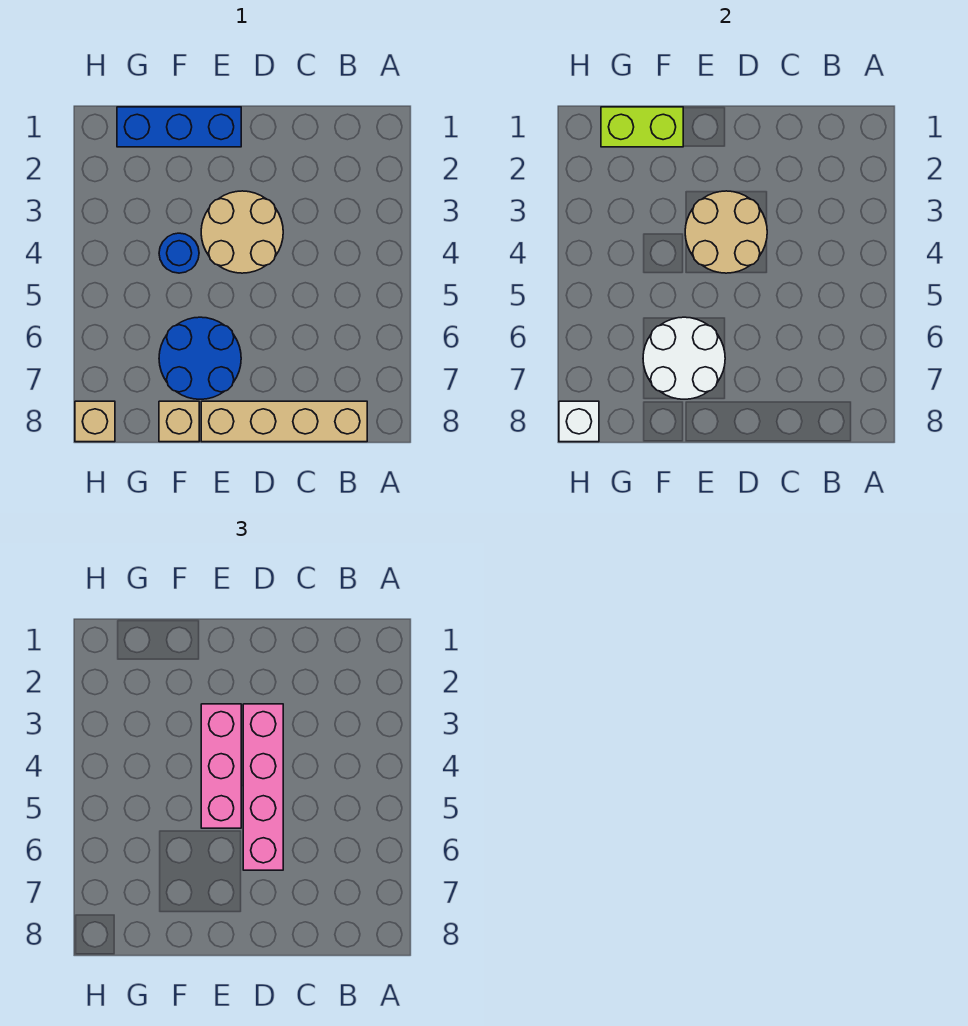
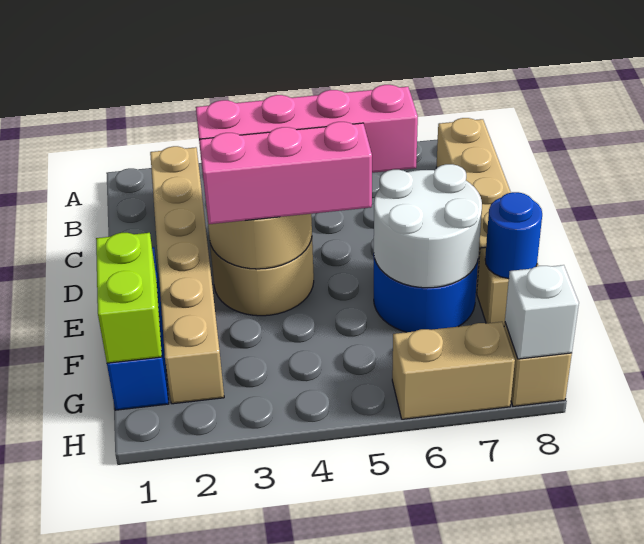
none -> tan brick B2:G2 level 1
blue round brick F4 level 1 -> blue round brick F8 level 2
none -> tan brick H6:H7 level 1

